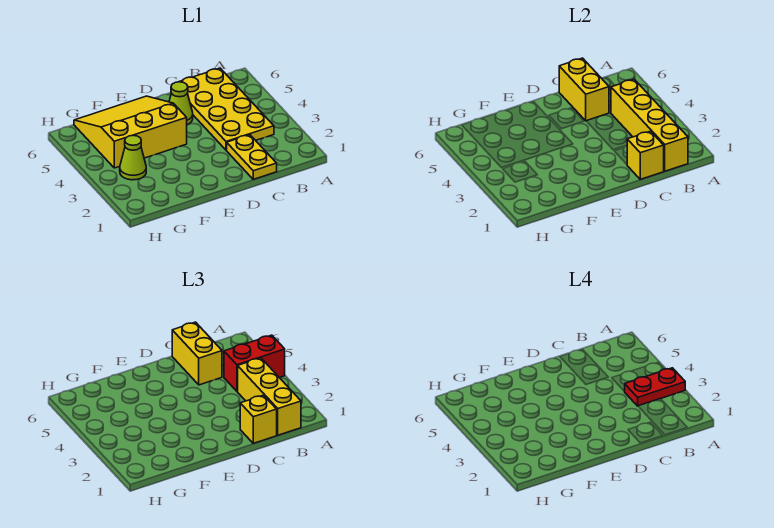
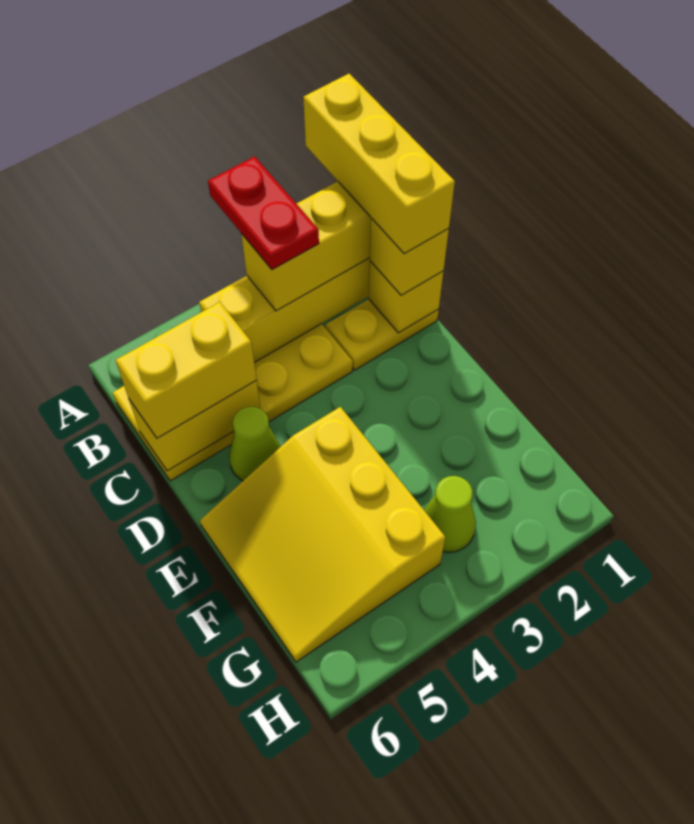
none -> yellow brick A1:C1 level 4
red brick A4:B4 level 3 -> none

